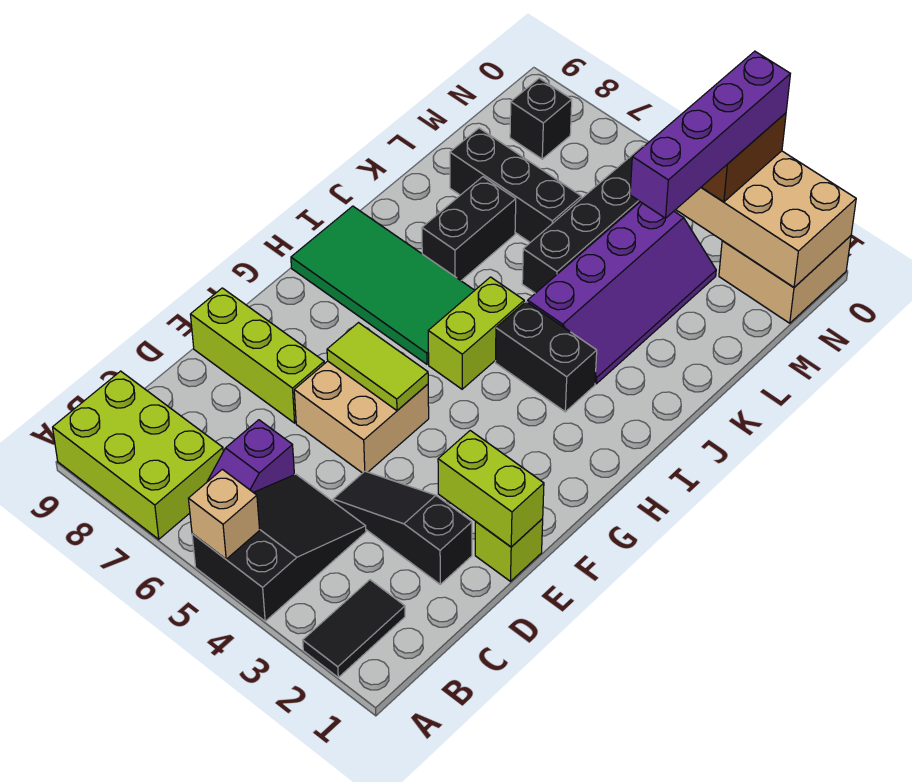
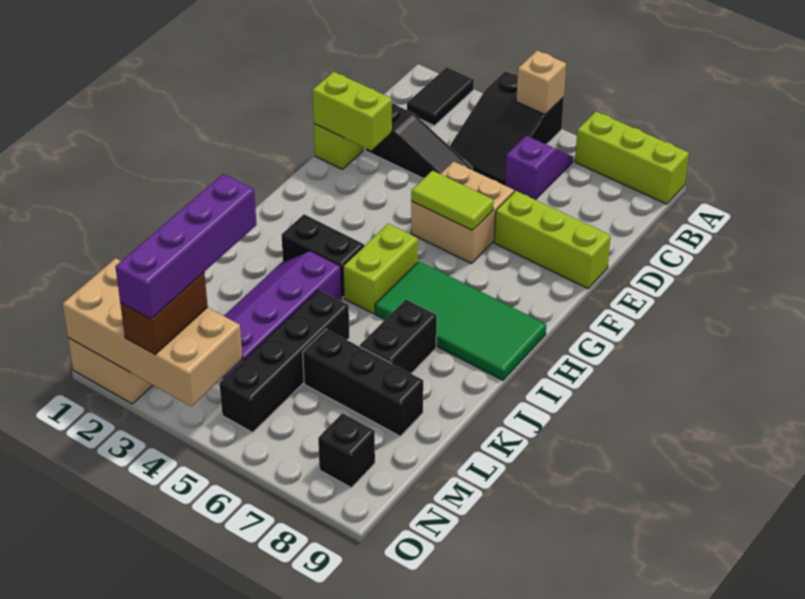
lime brick A7:B9 level 1 -> lime brick A7:A9 level 1

